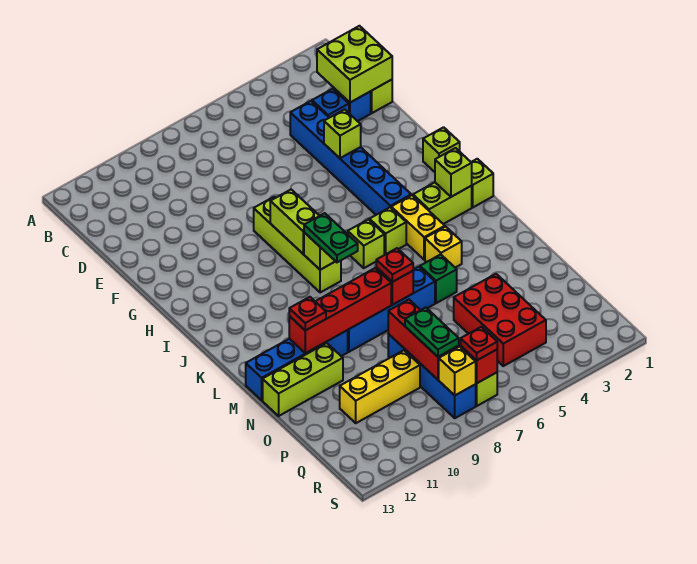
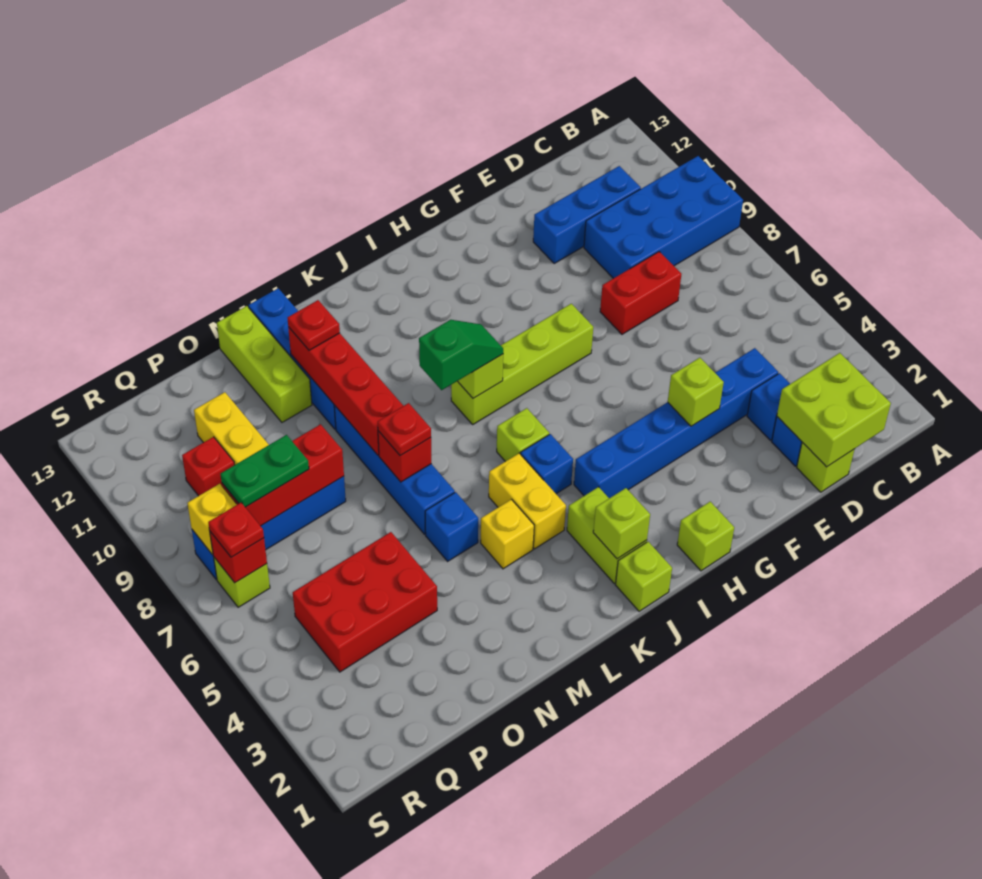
none -> blue brick A9:D10 level 1
none -> blue brick C11:E11 level 1
none -> red brick D8:E8 level 1
lime brick H8:I8 level 2 -> none
yellow brick J4:K4 level 1 -> yellow brick K4:K5 level 1
lime brick J5 level 1 -> blue brick J5 level 1
green plate J8:K8 level 3 -> green slope J8:K8 level 3 top K
green brick M5 level 1 -> blue brick M5 level 1
none -> red brick Q10 level 1

